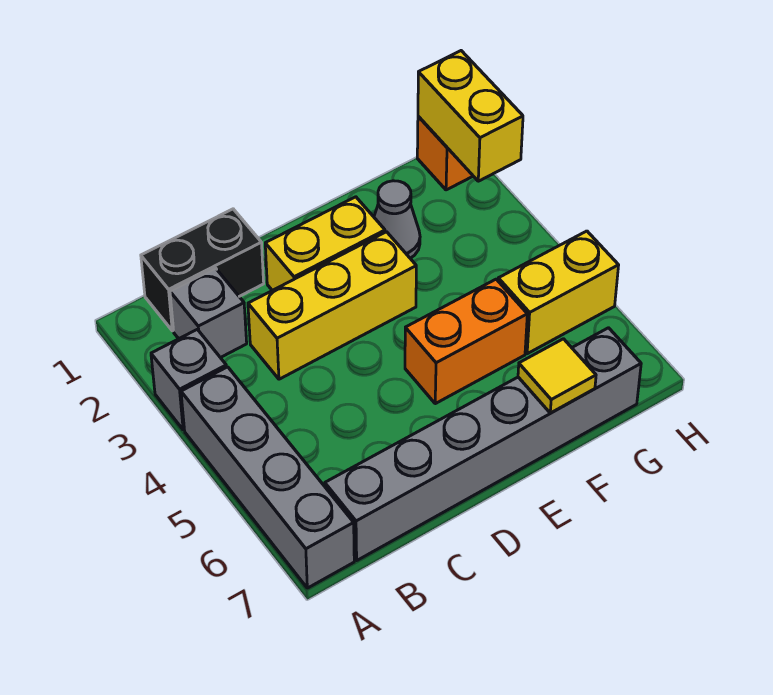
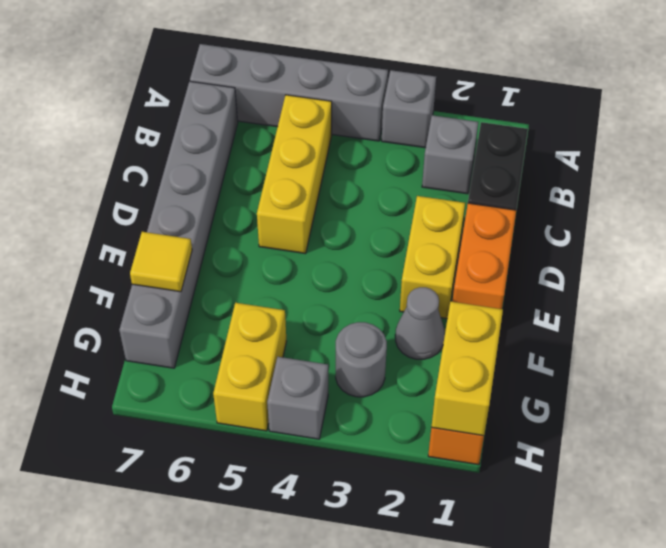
yellow brick C3:E3 level 1 -> yellow brick B5:D5 level 1
orange brick E5:F5 level 1 -> orange brick D1:E1 level 1
none -> grey round brick G3 level 1
yellow brick H1:H2 level 2 -> yellow brick G1:H1 level 2
none -> grey brick H4 level 1

